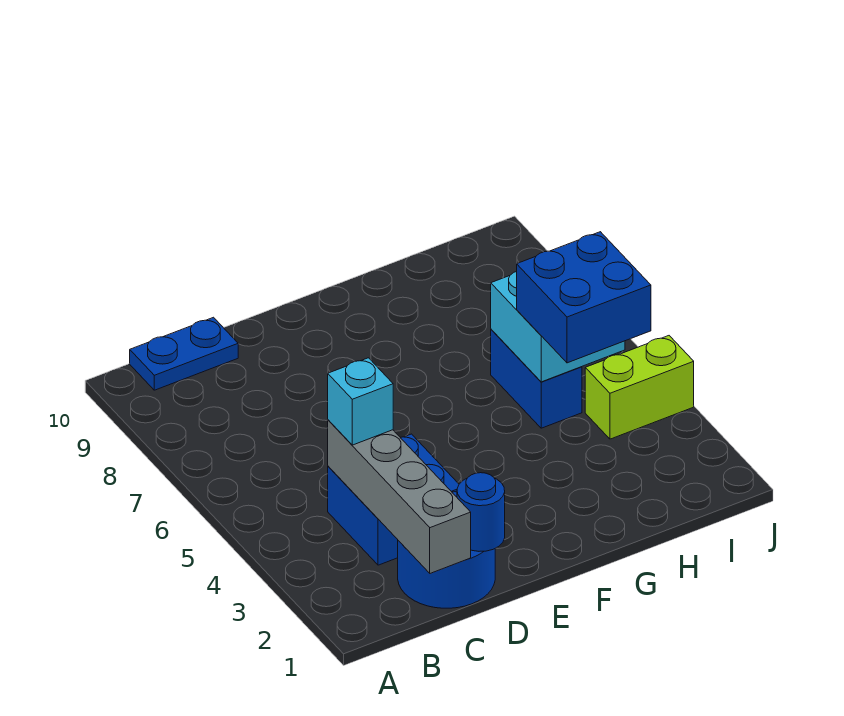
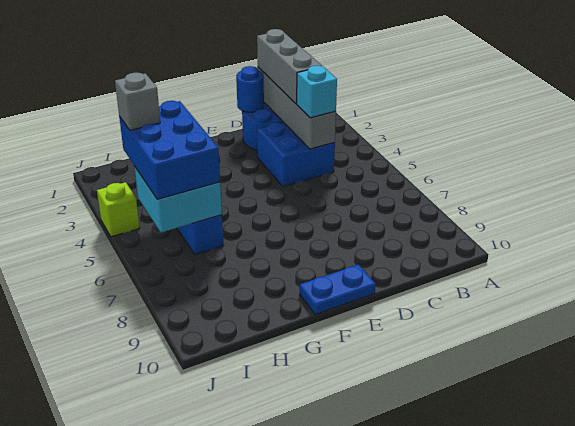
blue plate B10:C10 level 1 -> blue plate E10:F10 level 1
none -> grey brick C1:C3 level 3
blue brick H4:I5 level 3 -> blue brick H4:I6 level 3
lime brick I4:J4 level 1 -> lime brick J4 level 1
none -> grey brick I4 level 4

